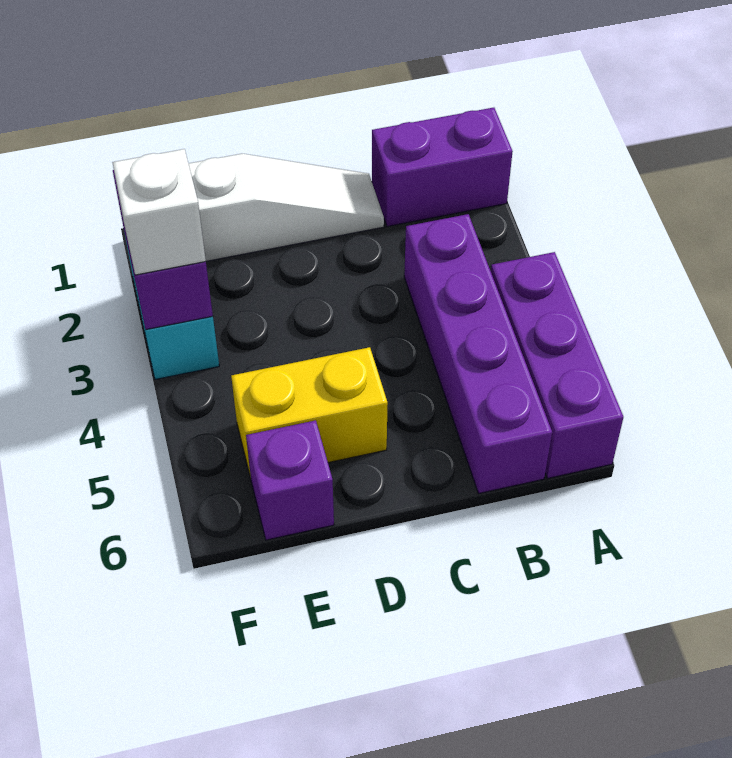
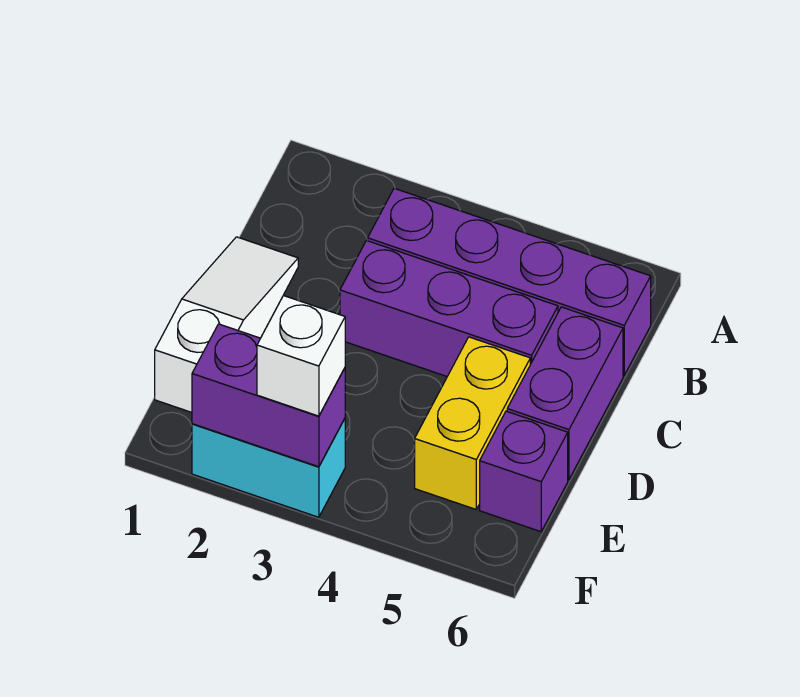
purple brick A1:B1 level 1 -> purple brick C6:D6 level 1
purple brick A4:A6 level 1 -> purple brick C3:C5 level 1

